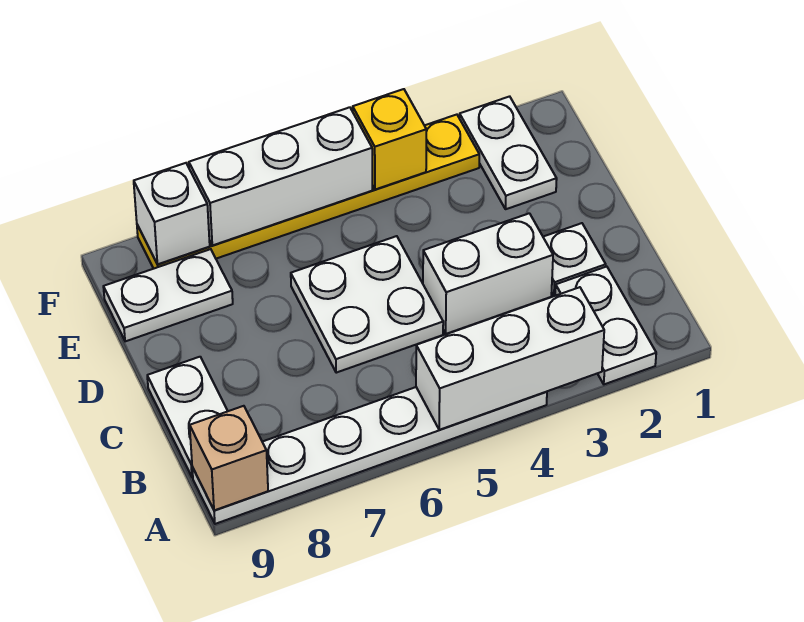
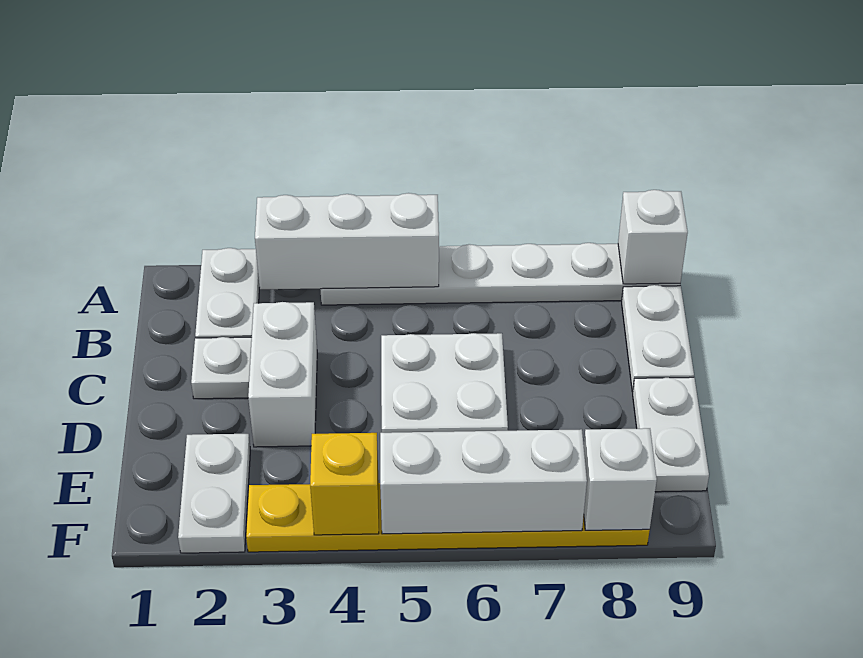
tan brick A9 level 2 -> white brick A9 level 2
white brick C3:C4 level 1 -> white brick C3:D3 level 1
white plate E8:E9 level 1 -> white plate D9:E9 level 1

